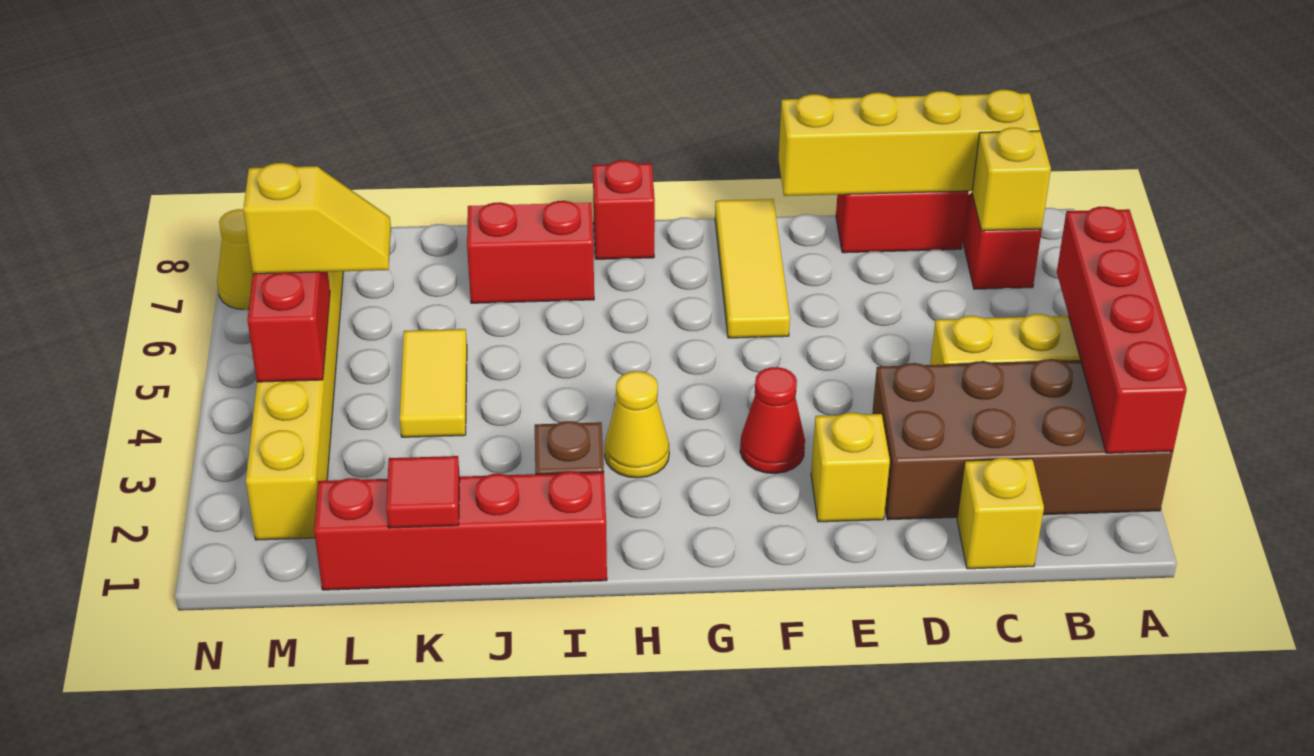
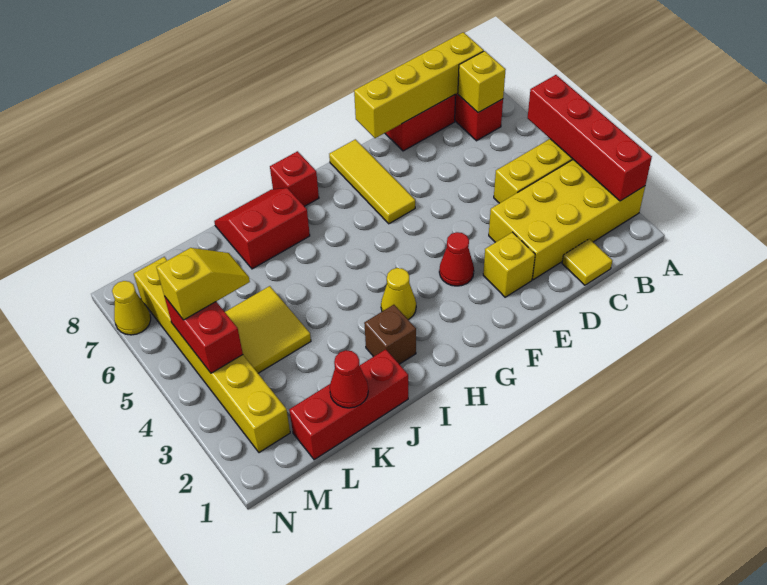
brown brick A2:D3 level 1 -> yellow brick A2:D3 level 1
yellow brick C1 level 1 -> yellow tile C1 level 1
red brick I1:L1 level 1 -> red brick J1:L1 level 1
red tile K1 level 2 -> red cone K1 level 2
yellow tile K4:K5 level 1 -> yellow tile K4:L5 level 1

